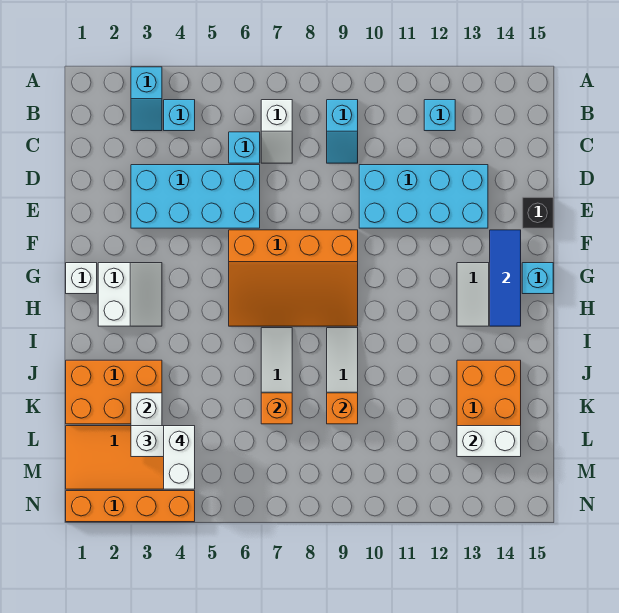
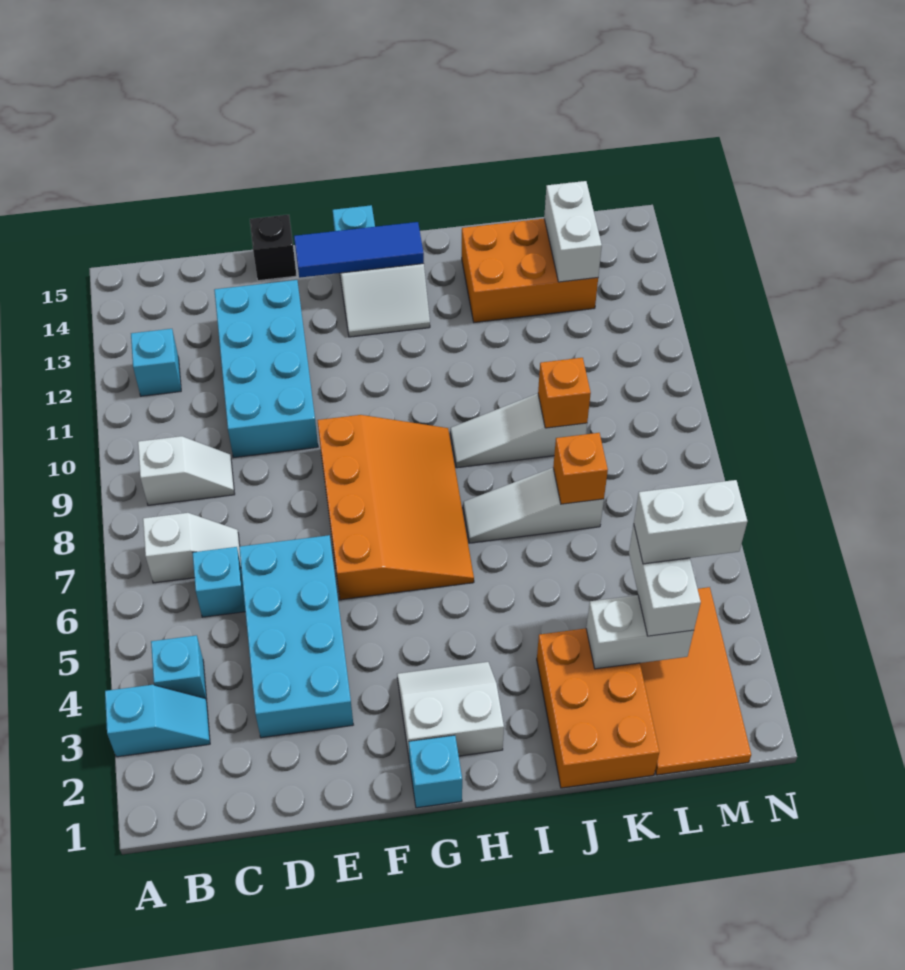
cyan slope B9:C9 level 1 top B -> white slope B9:C9 level 1 top B
white brick G1 level 1 -> cyan brick G1 level 1
orange brick N1:N4 level 1 -> none

